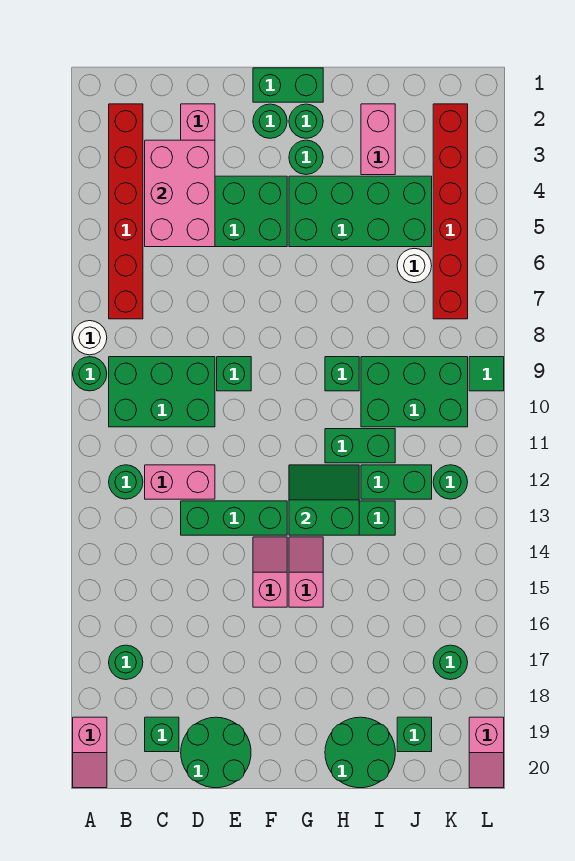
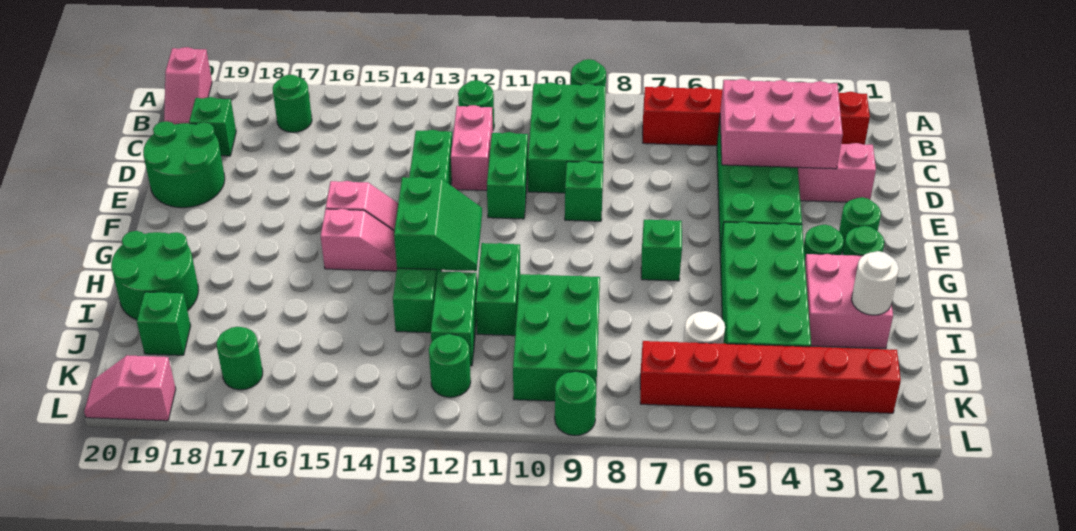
white round brick A8 level 1 -> white round brick I2 level 2
pink slope A19:A20 level 1 top 19 -> pink slope A20:B20 level 1 top A
green brick F1:G1 level 1 -> green brick D11:E11 level 1
green brick H9 level 1 -> green brick G7 level 1
pink brick I2:I3 level 1 -> pink brick H2:I3 level 1
green tile L9 level 1 -> green round brick L9 level 1

